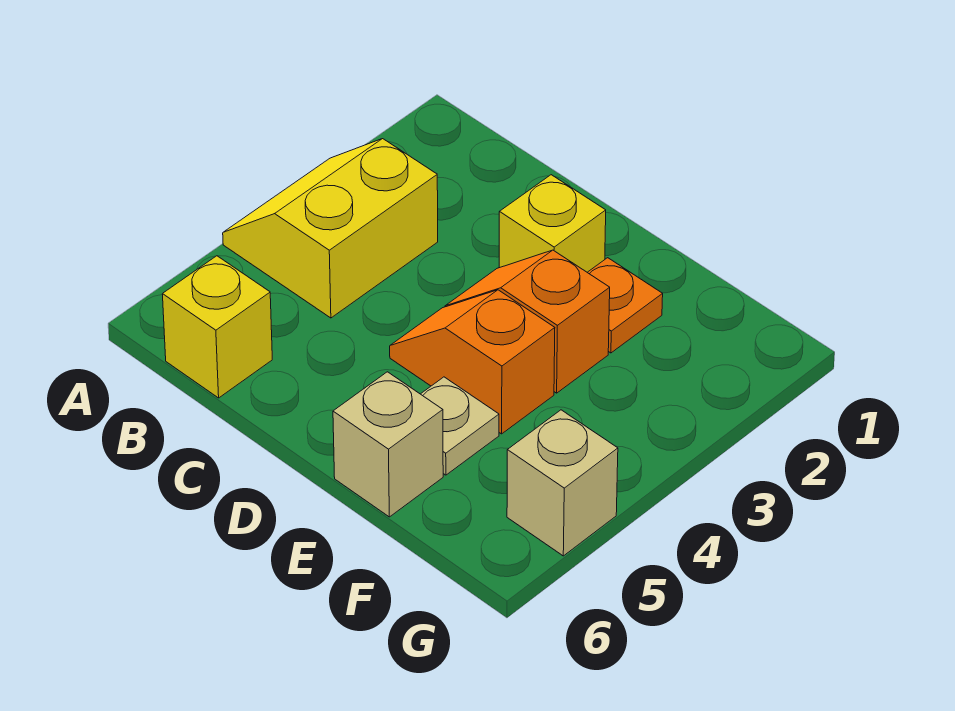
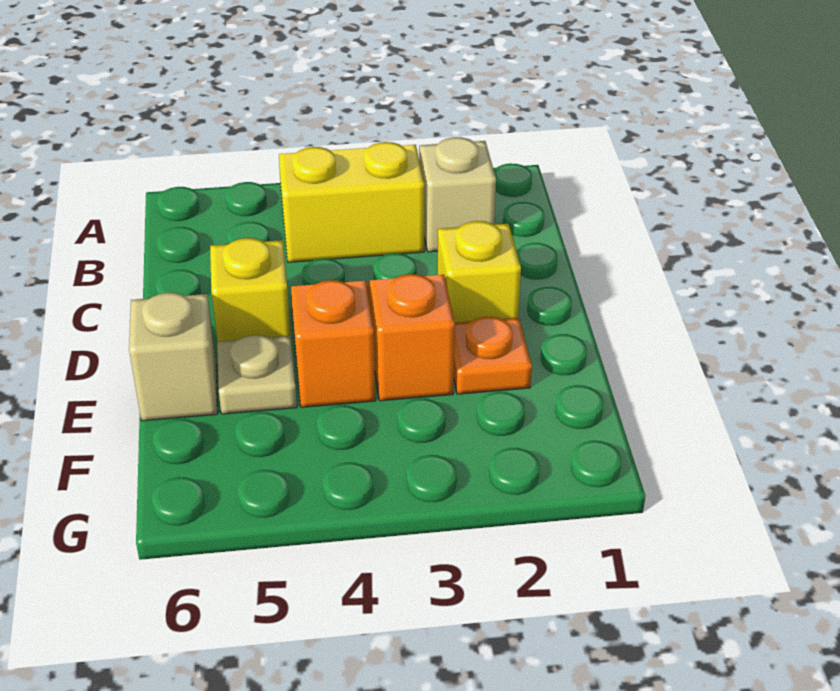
yellow brick B6 level 1 -> yellow brick D5 level 1
tan brick G5 level 1 -> tan brick B2 level 1

